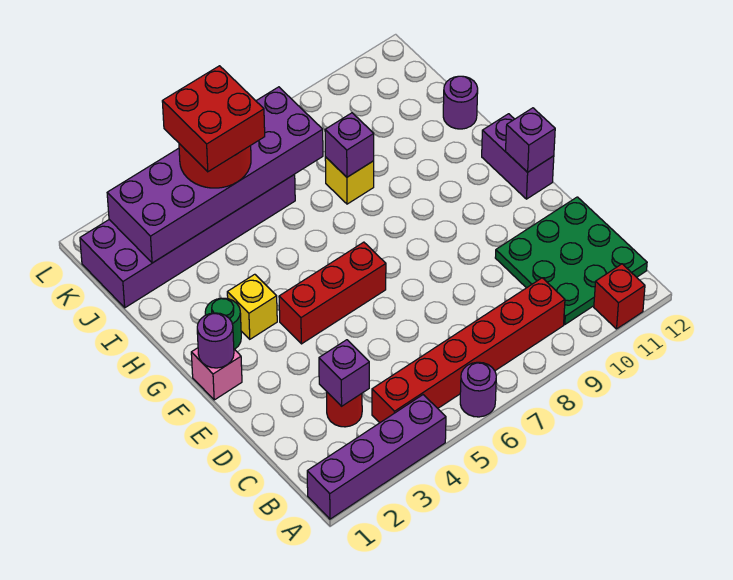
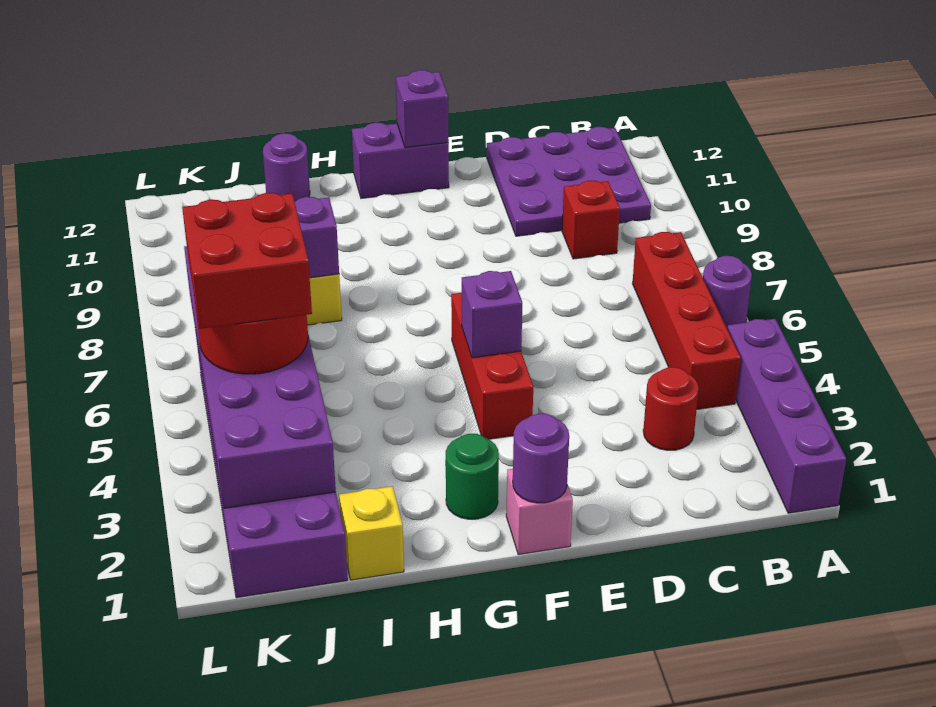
red brick A11 level 1 -> red brick C9 level 1
red brick B4:B9 level 1 -> red brick B4:B7 level 1
green plate B10:D12 level 1 -> purple plate B10:D12 level 1
purple brick C3 level 2 -> purple brick F5 level 2
yellow brick G3 level 1 -> yellow brick I1 level 1

